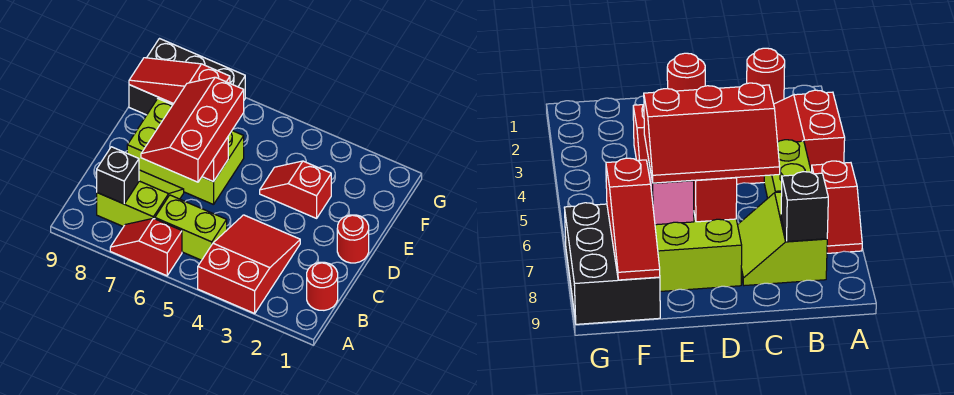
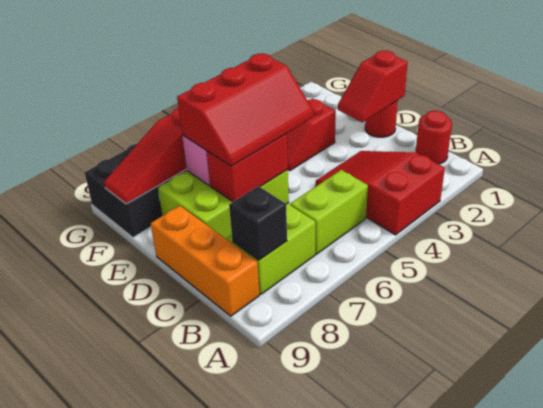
red slope A6:A7 level 1 top 6 -> red slope D1:D2 level 2 top 1
none -> orange brick B9:D9 level 1
red slope C6:E7 level 3 top 6 -> red slope D5:E7 level 3 top E

